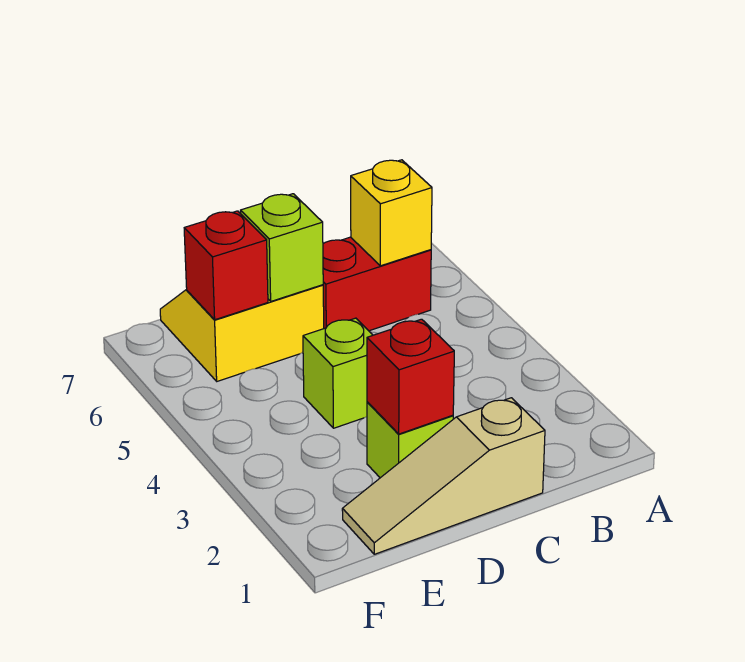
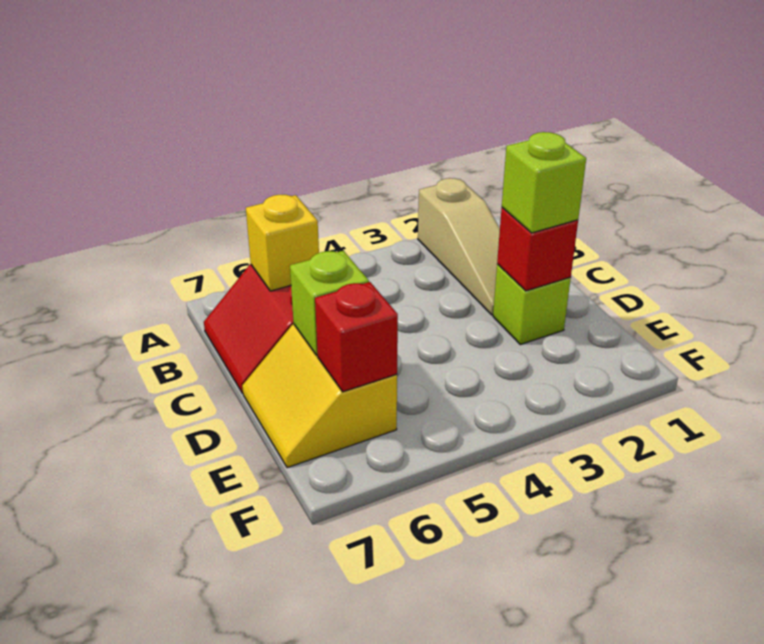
tan slope C1:E1 level 1 top C -> tan slope A2:C2 level 1 top A
lime brick D4 level 1 -> lime brick D2 level 3

